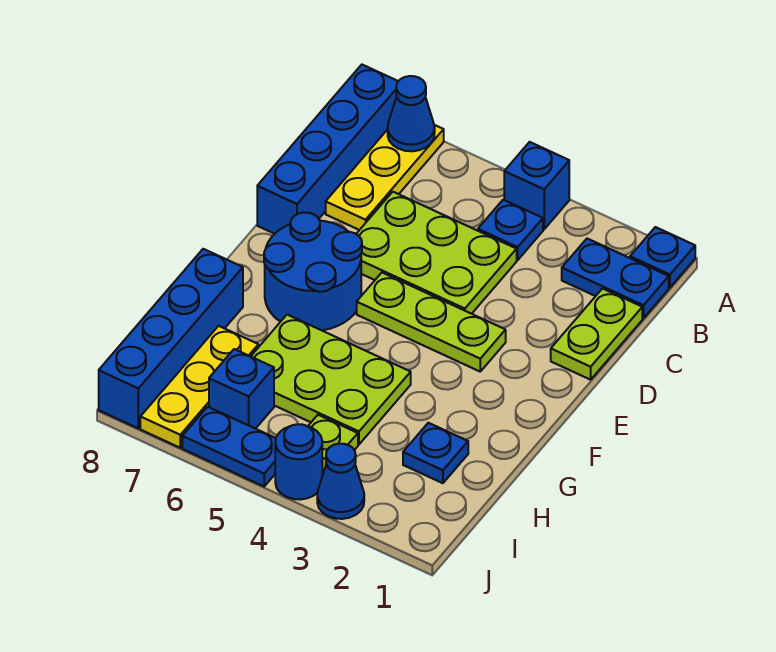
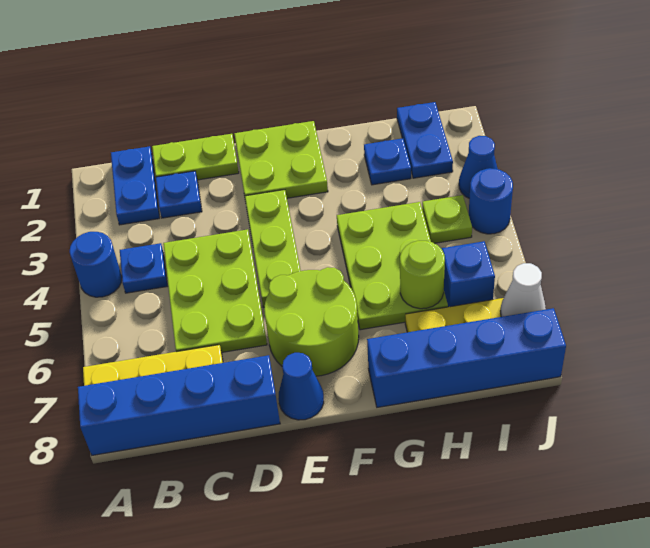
blue plate A1 level 1 -> blue plate C2 level 1
blue brick A4 level 1 -> blue round brick A4 level 1
blue cone A7 level 2 -> blue cone E8 level 1
none -> lime plate E1:F2 level 1
blue round brick E6:F7 level 1 -> lime round brick E6:F7 level 1
none -> lime round brick H6 level 2
blue plate J5:J6 level 1 -> blue plate I1:I2 level 1
none -> white cone J7 level 2

